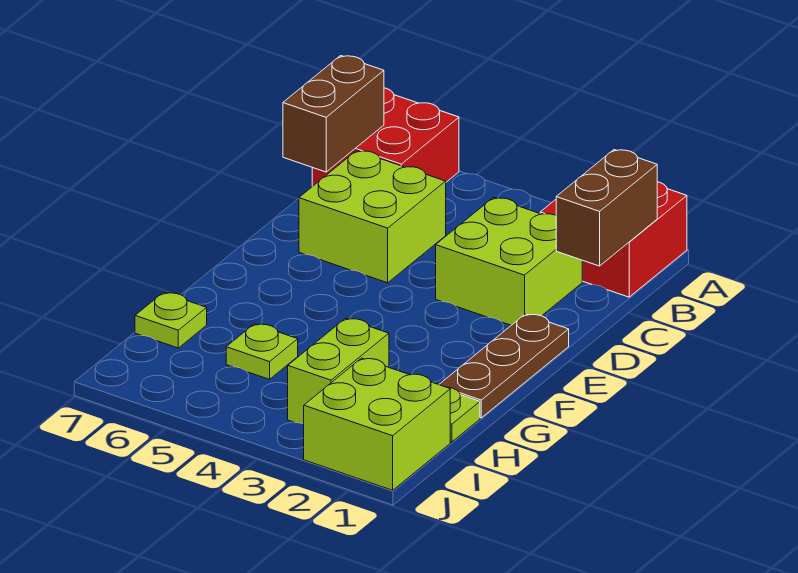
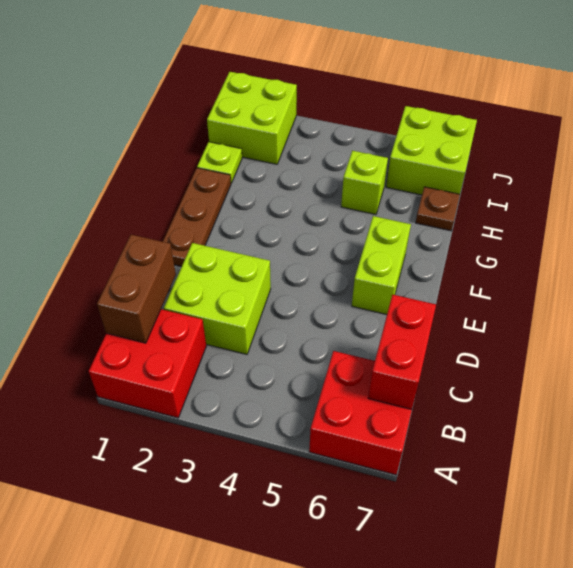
brown brick B7:C7 level 2 -> red brick B7:C7 level 2
lime brick C5:D6 level 1 -> lime brick I6:J7 level 1
lime brick H3:I3 level 1 -> lime brick E6:F6 level 1
lime plate H5 level 1 -> lime brick H5 level 1
lime plate H7 level 1 -> brown plate H7 level 1

